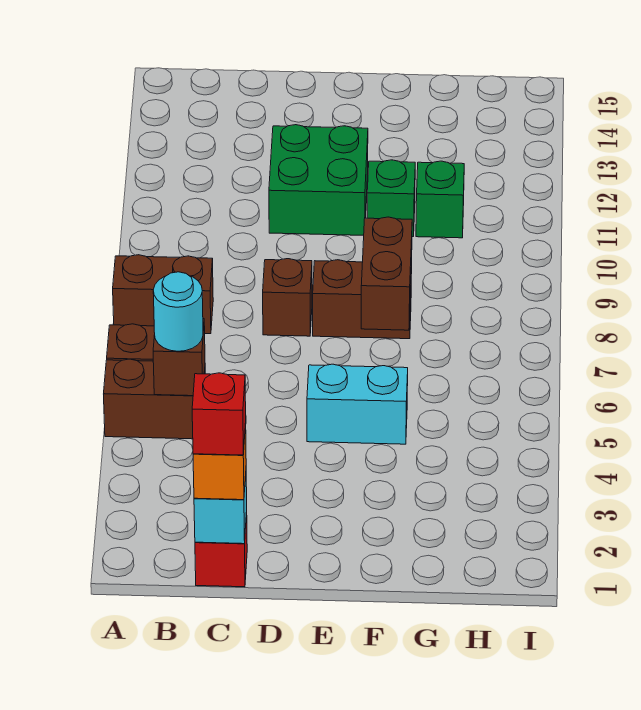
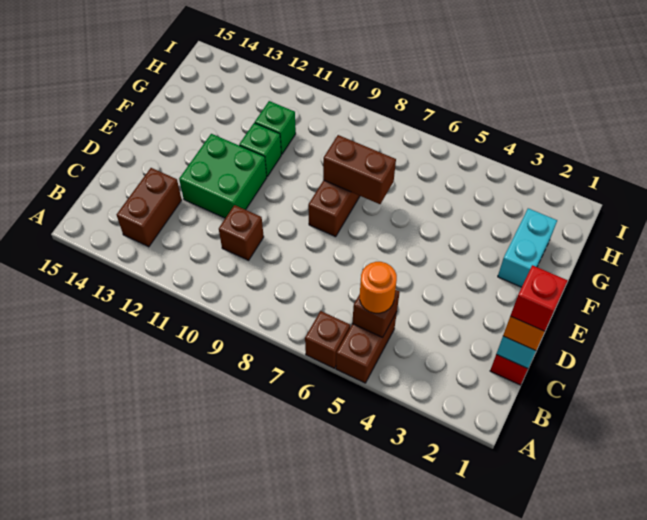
brown brick A8:B8 level 1 -> brown brick B13:C13 level 1
cyan round brick B5 level 3 -> orange round brick B5 level 3
brown brick D8 level 1 -> brown brick C10 level 1
cyan brick E5:F5 level 1 -> cyan brick F2:G2 level 1

